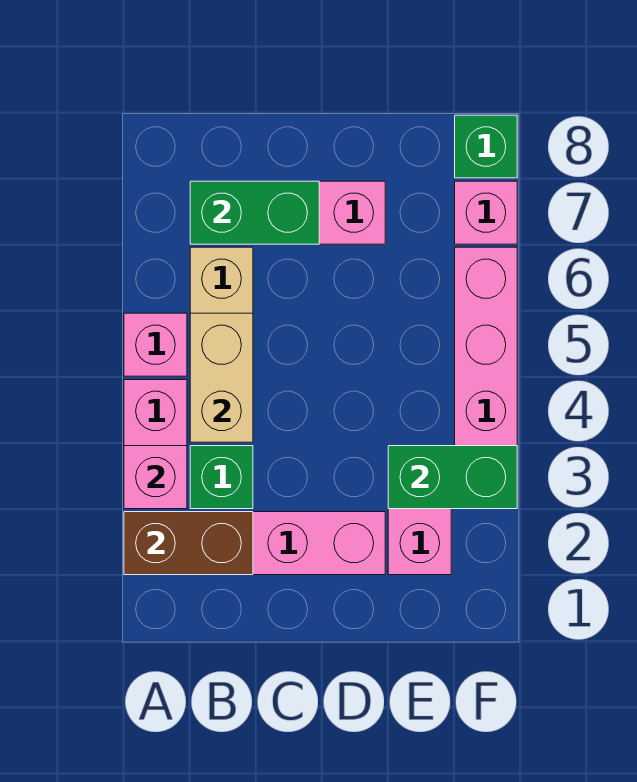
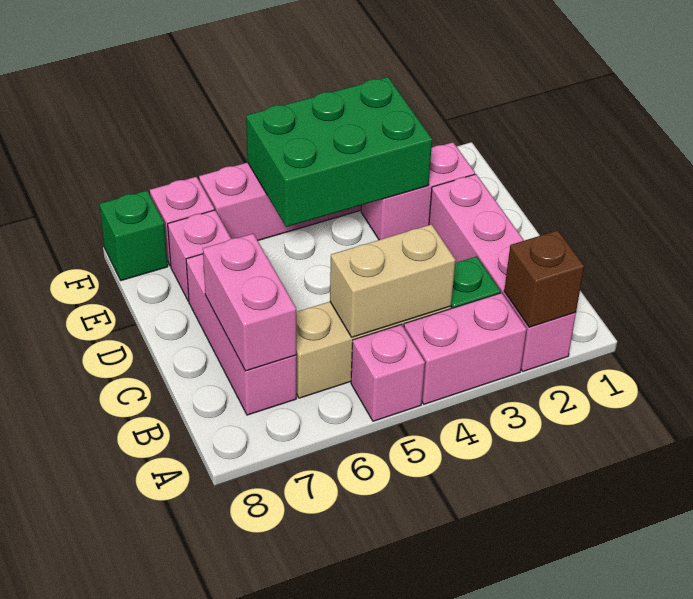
brown brick A2:B2 level 2 -> brown brick A2 level 2
pink brick A3 level 2 -> pink brick E7 level 1
green brick B7:C7 level 2 -> pink brick B7:C7 level 2
green brick E3:F3 level 2 -> green brick E3:F5 level 2

